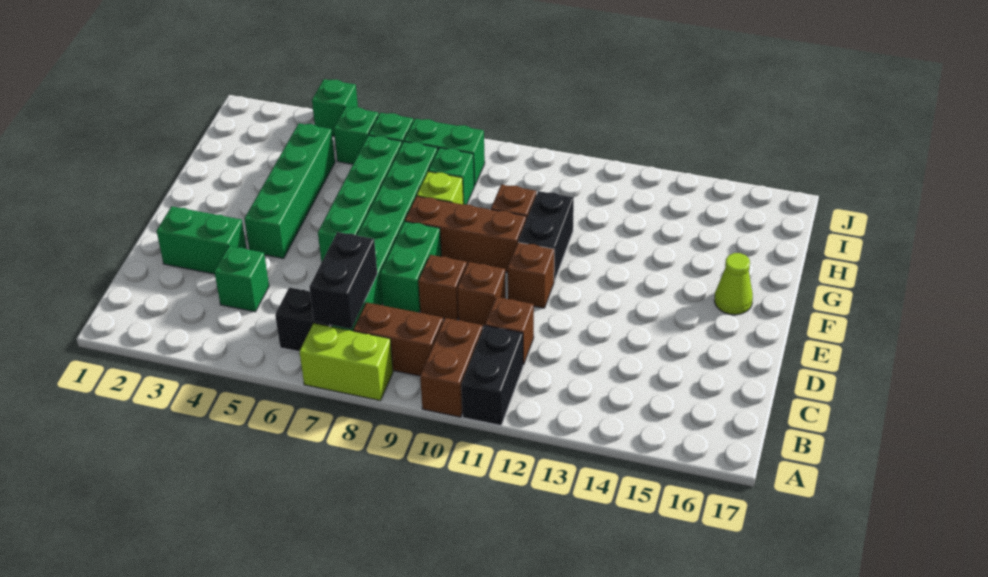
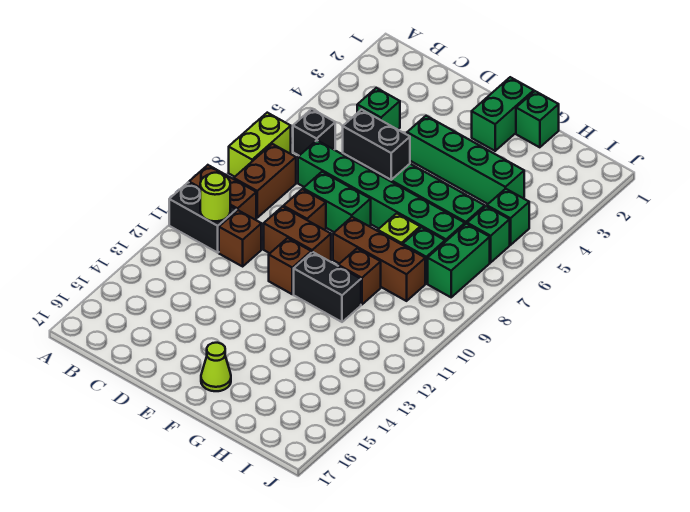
black brick B7:C7 level 2 -> black brick D6:E6 level 2
none -> lime round brick B11 level 2
green brick D2:D3 level 1 -> green brick F1:F2 level 1
brown brick D10 level 1 -> brown brick D10:E10 level 1
brown brick F8:F10 level 1 -> brown brick F9:H9 level 1
green brick J4 level 1 -> green brick G1 level 1

